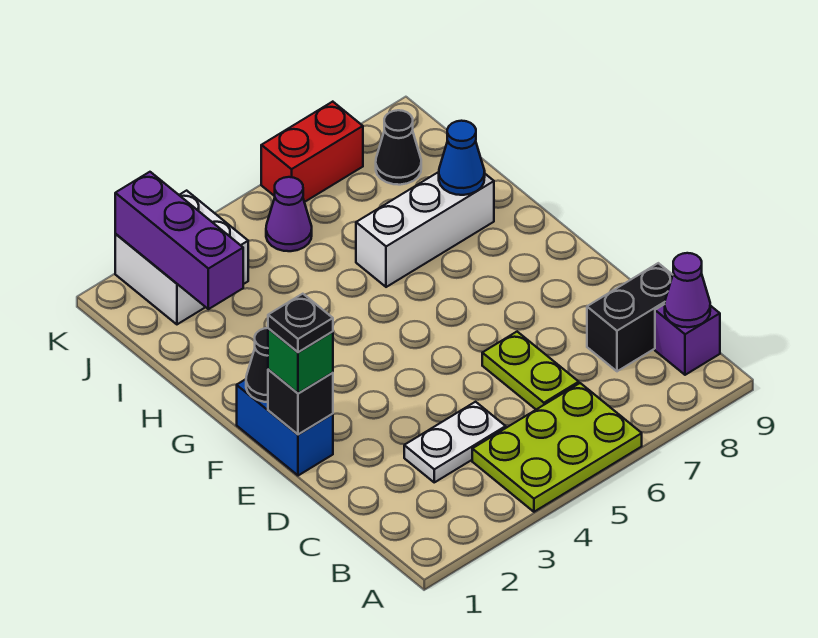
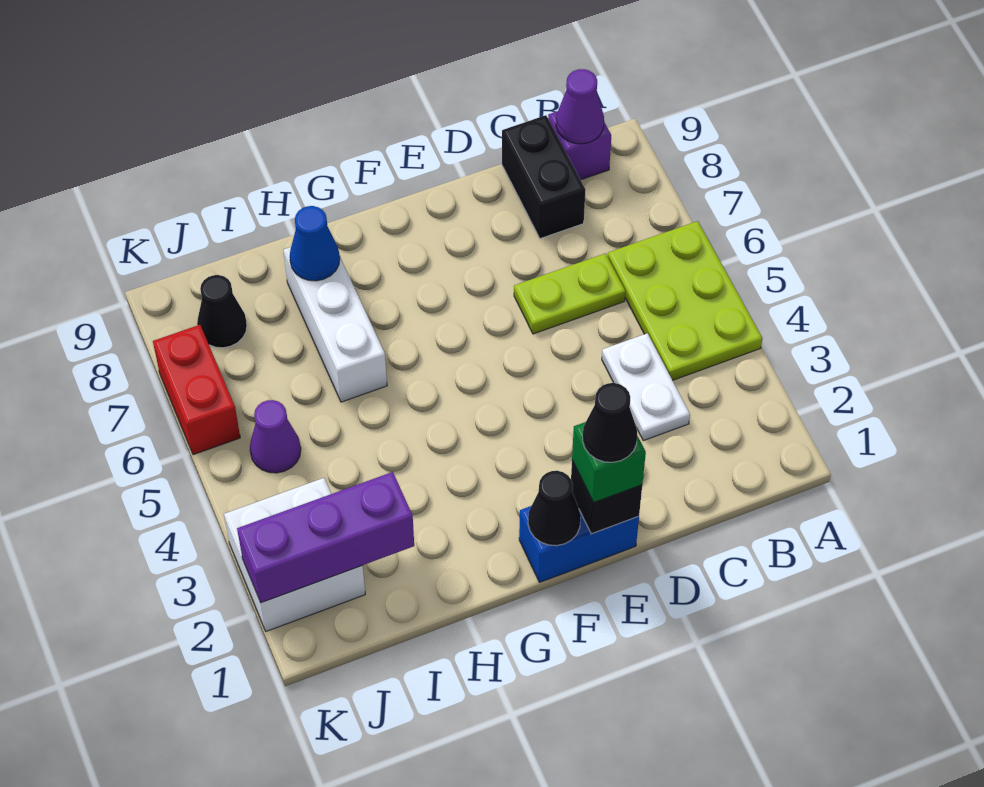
black plate E1 level 4 -> black cone E1 level 4

